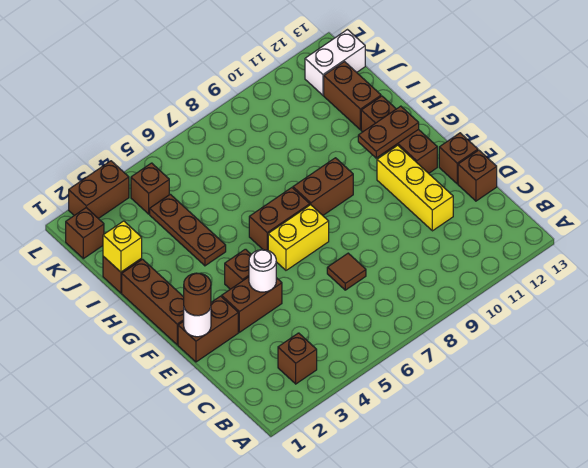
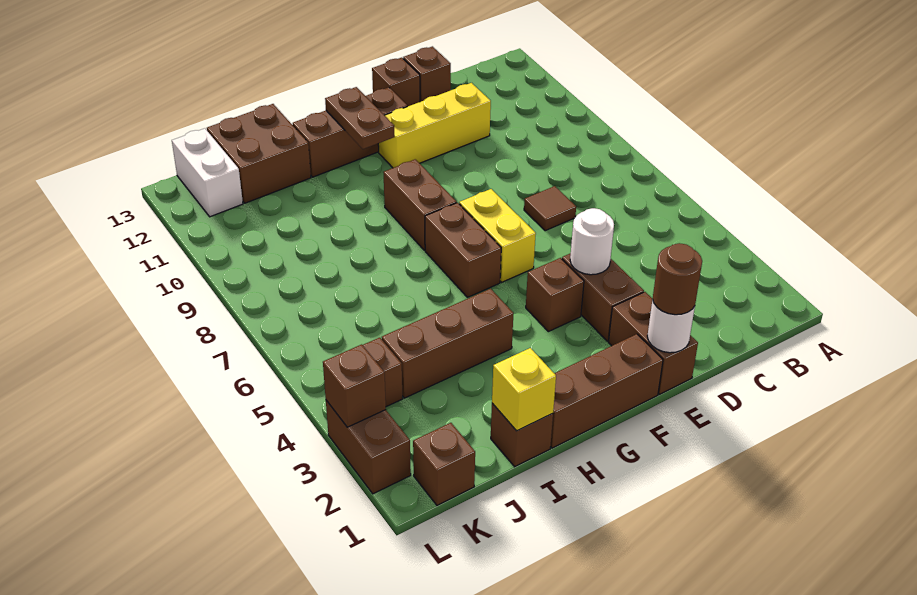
brown brick B3 level 1 -> brown brick L3 level 2
brown plate H4:J4 level 1 -> brown brick H4:J4 level 1
brown brick I12:J12 level 1 -> brown brick I12:J13 level 1

